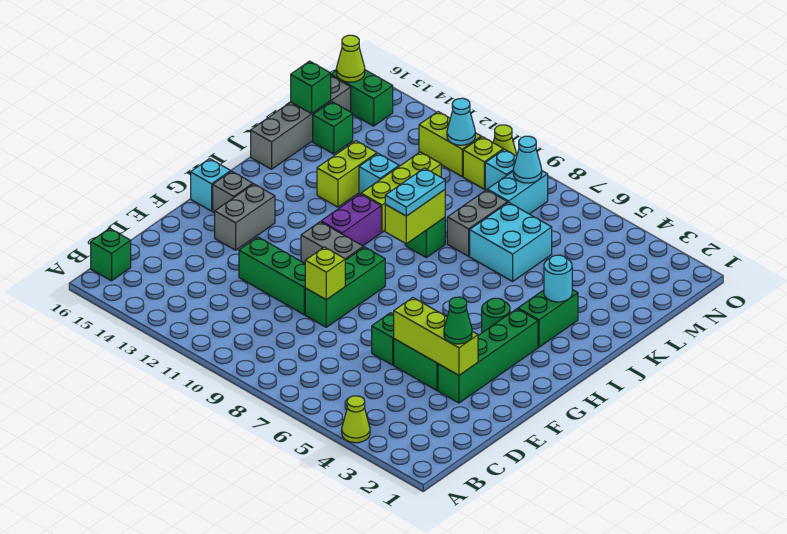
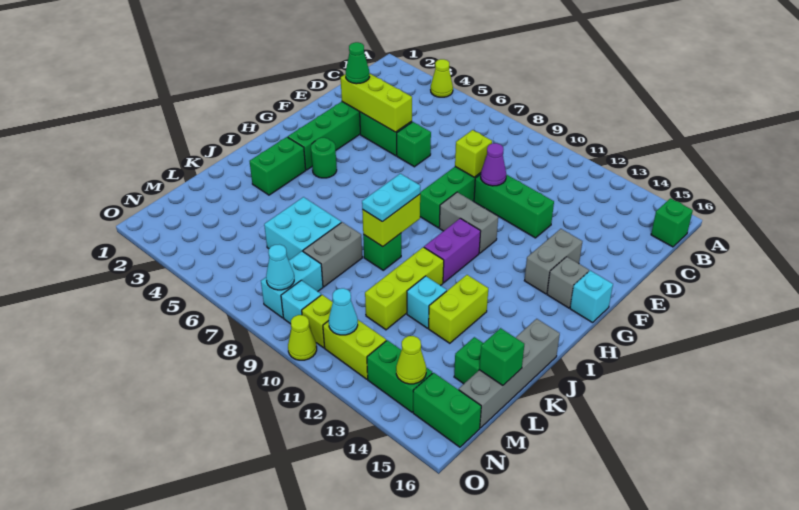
none -> purple cone E10 level 2
cyan round brick J3 level 2 -> none
none -> green brick N13:N14 level 1
lime cone N16 level 2 -> lime cone N14 level 2

